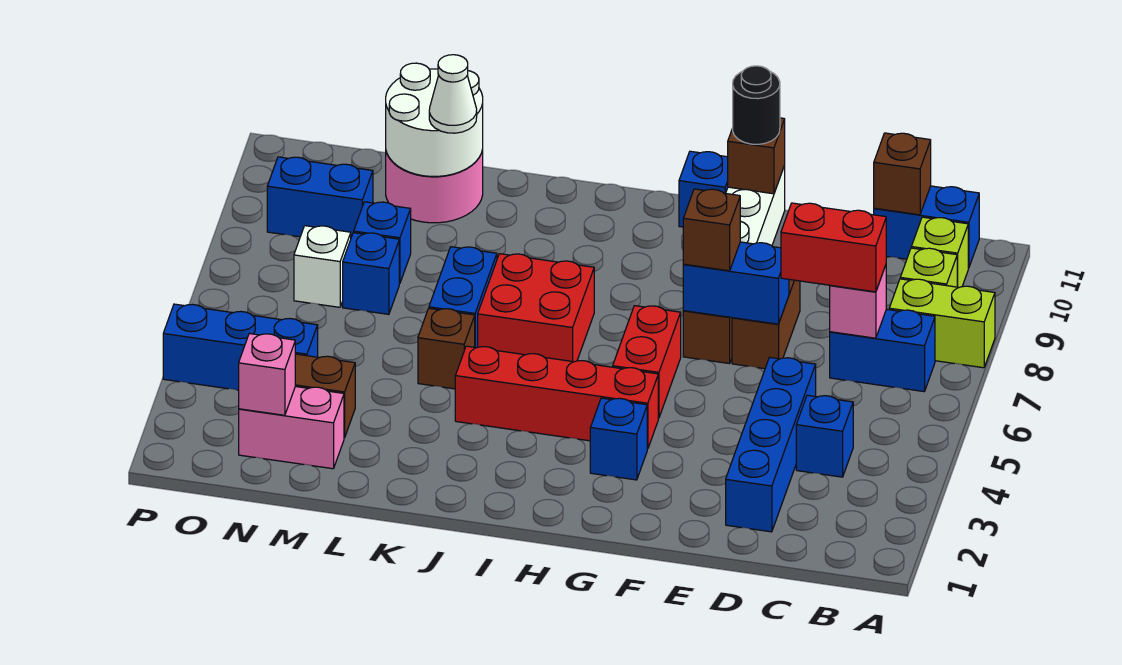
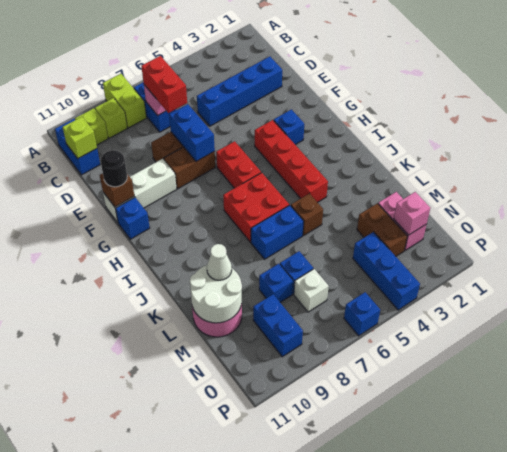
blue brick C4 level 1 -> blue brick P6 level 1
brown brick C11 level 2 -> lime brick C11 level 2
brown brick F7 level 3 -> none
red brick G5:G6 level 1 -> red brick G6:H6 level 1

